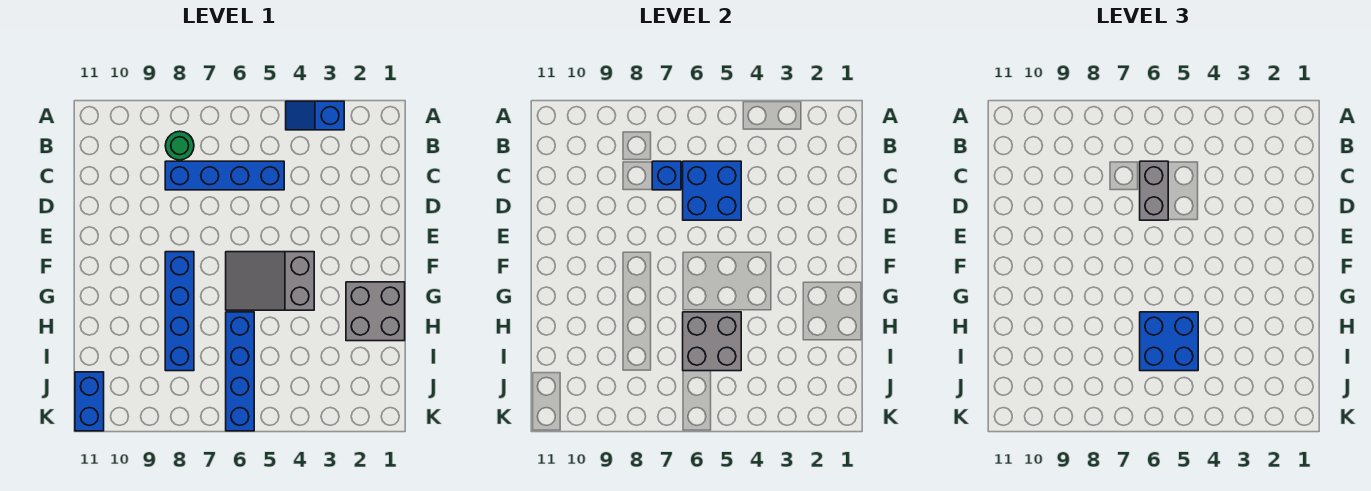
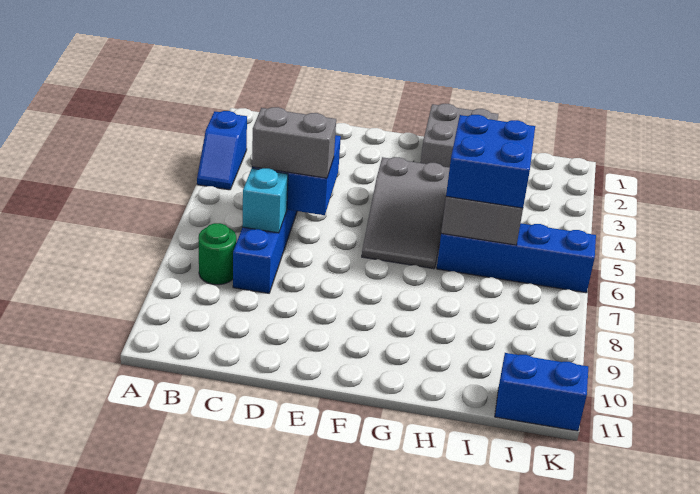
blue brick C7 level 2 -> cyan brick C7 level 2
blue brick F8:I8 level 1 -> none

